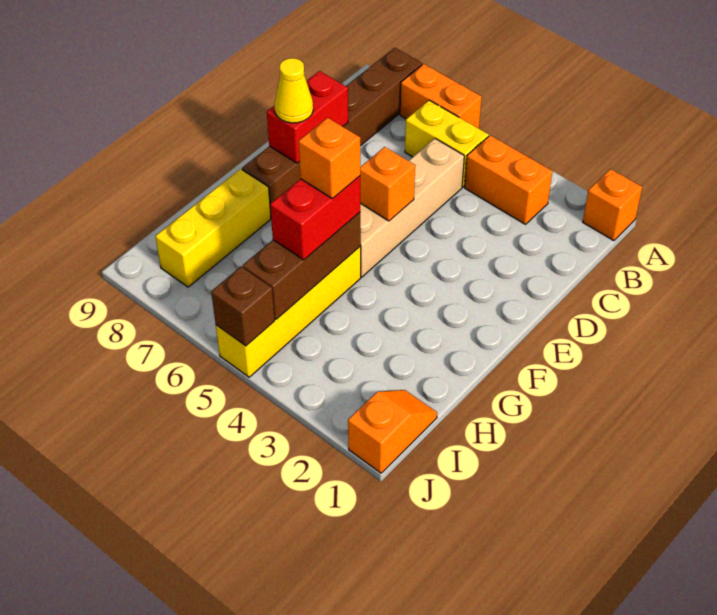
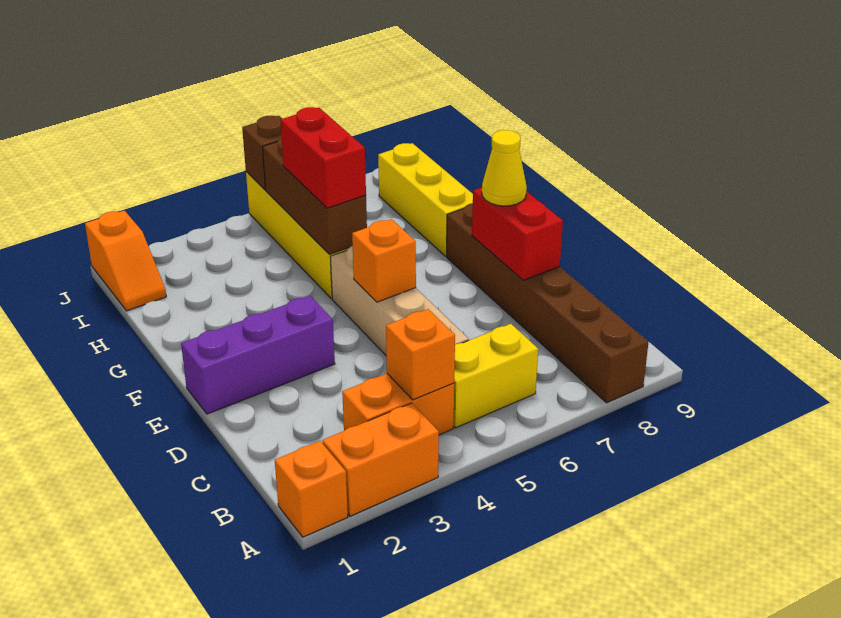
orange brick A6:A7 level 1 -> orange brick A2:A3 level 1
none -> purple brick E1:E3 level 1
orange brick G5 level 4 -> orange brick B4 level 2

